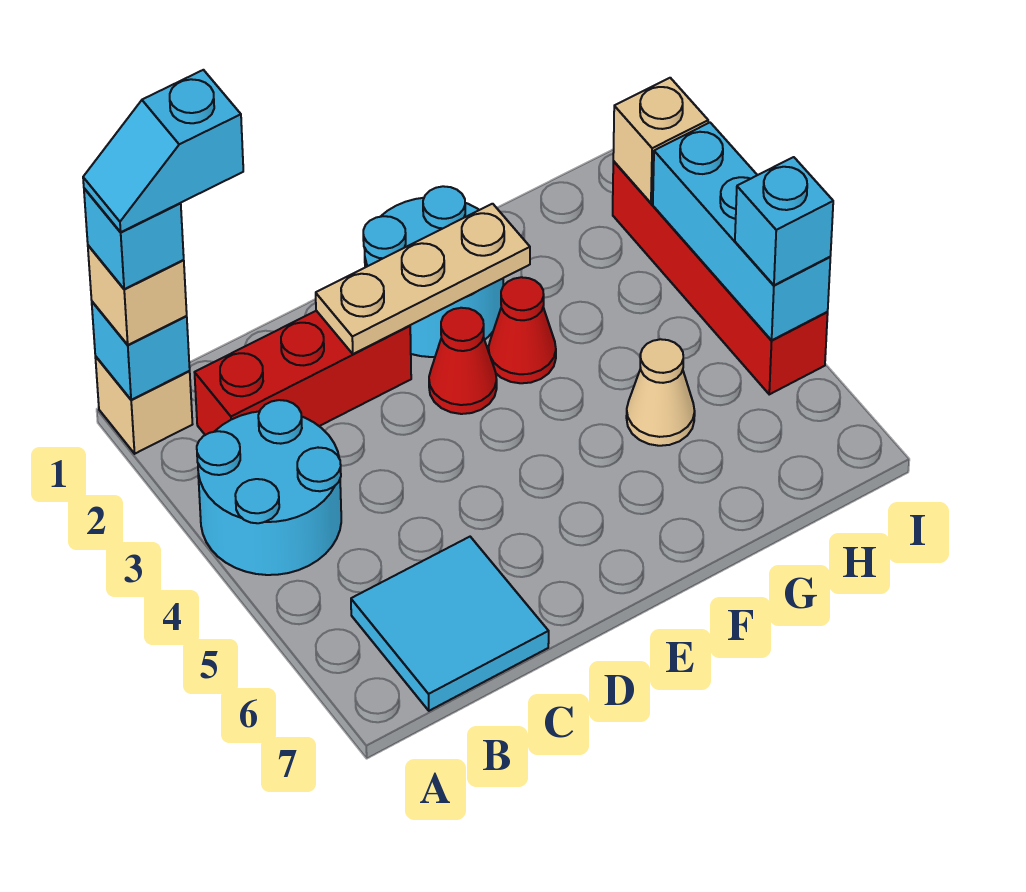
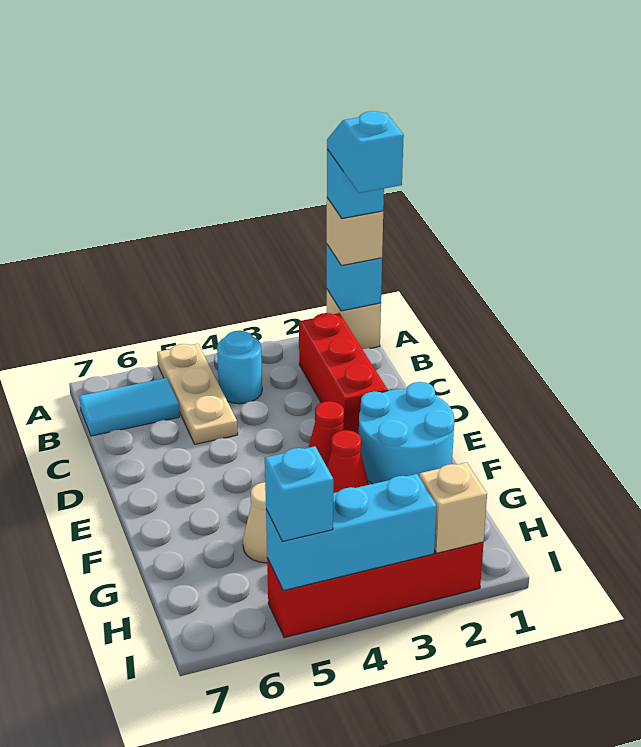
cyan round brick A3:B4 level 1 -> cyan round brick B4 level 1
cyan tile B6:C7 level 1 -> cyan tile B6:B7 level 1
tan plate D2:F2 level 2 -> tan plate A5:C5 level 1

